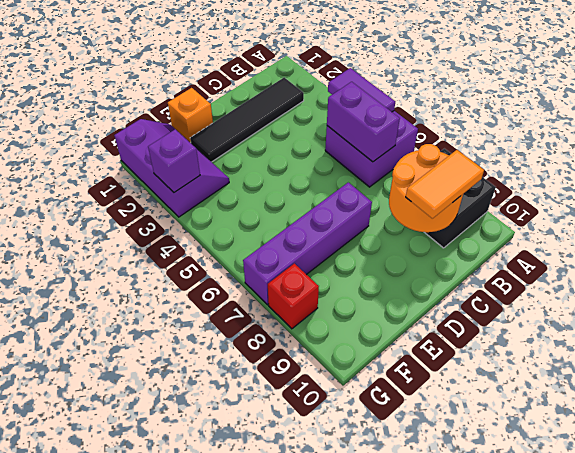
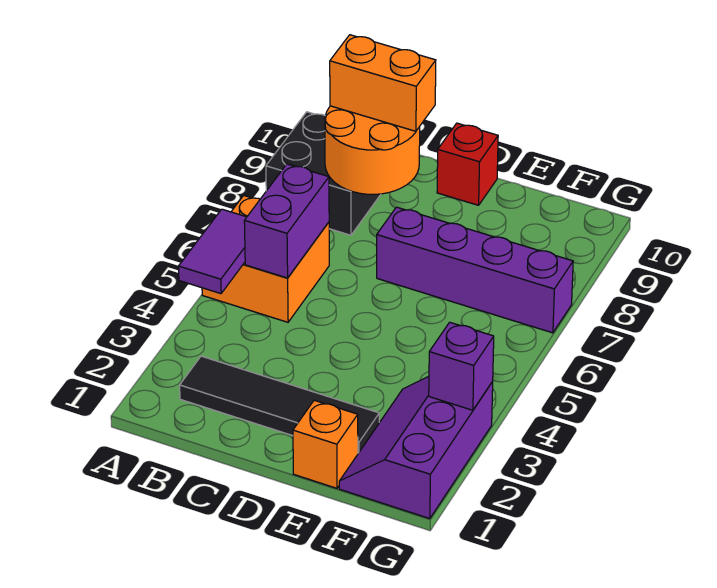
purple brick A5:B6 level 1 -> orange brick A5:B6 level 1
orange tile B9:C9 level 3 -> orange brick B9:C9 level 3
red brick G8 level 1 -> red brick D10 level 1

